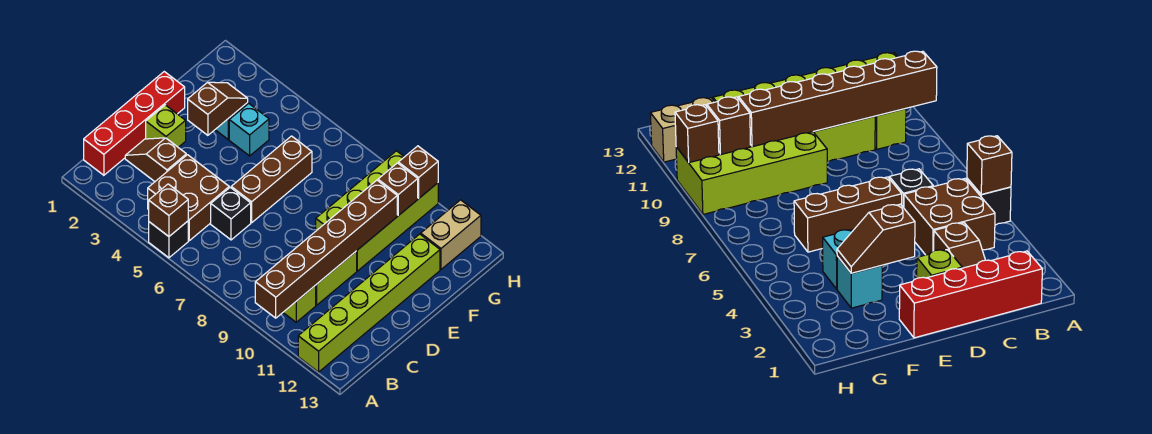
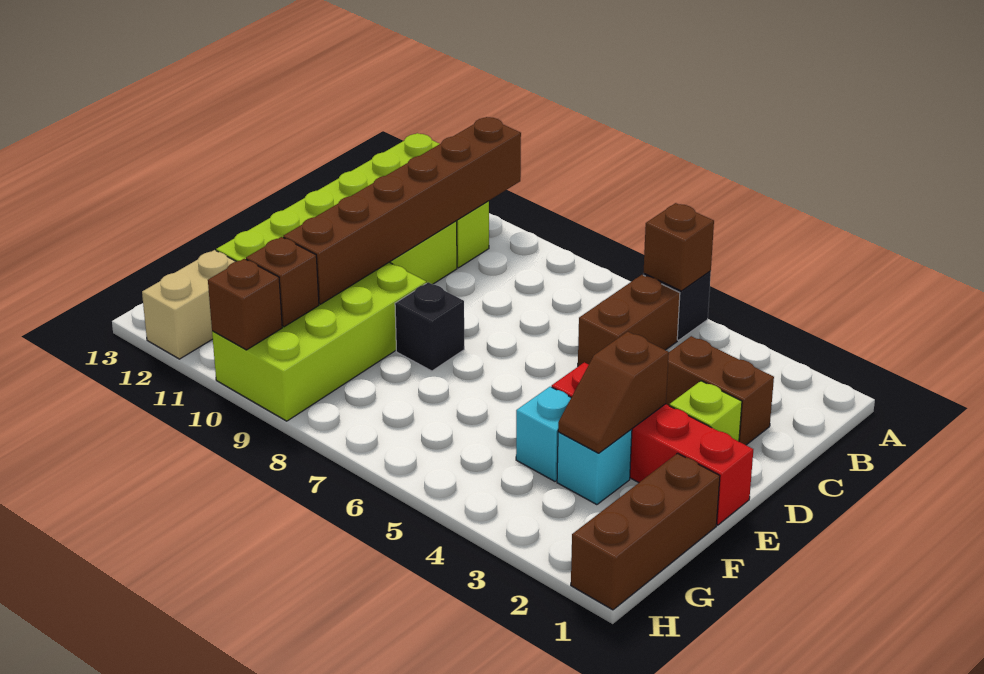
red brick B1:E1 level 1 -> red brick E1:E4 level 1
brown brick B4:C5 level 1 -> brown brick B5:C5 level 1
brown slope C2:C3 level 1 top 3 -> brown brick C2:C3 level 1
black brick C6 level 1 -> black brick E8 level 1
brown brick D6:F6 level 1 -> brown brick F1:H1 level 1

